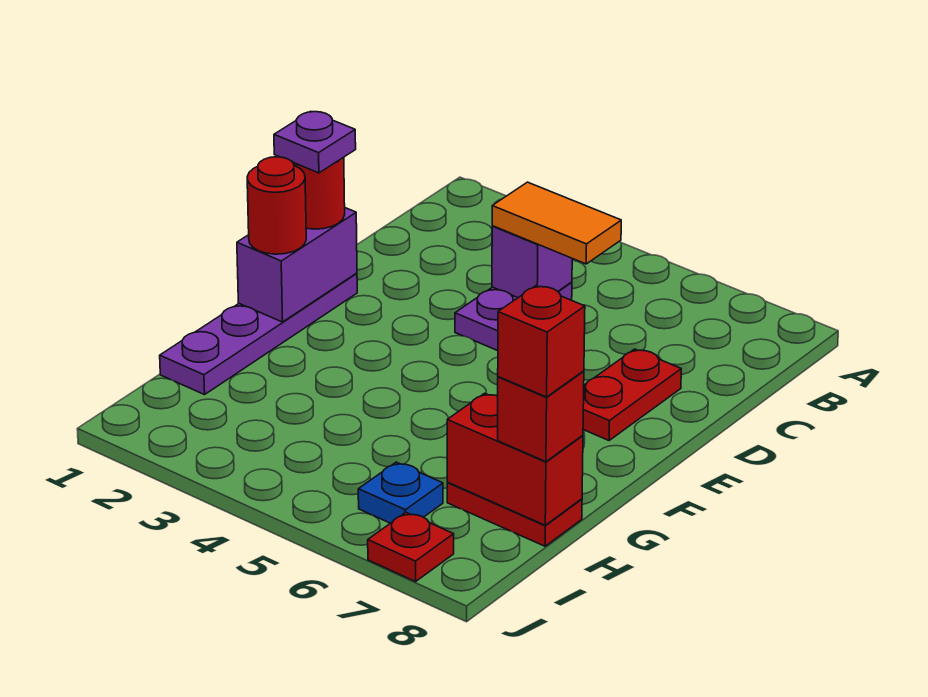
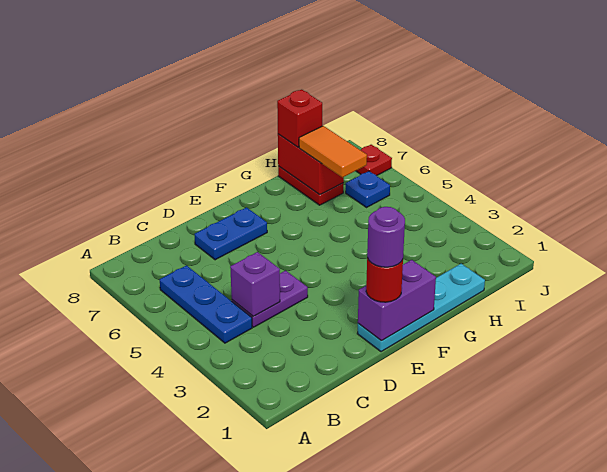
none -> blue plate B4:B6 level 1
orange tile C4:C5 level 3 -> orange tile H6:H7 level 3
red plate D7:E7 level 1 -> blue plate D7:E7 level 1
purple plate E1:H1 level 1 -> cyan plate E1:H1 level 1
purple plate E1 level 4 -> purple round brick E1 level 4
red round brick F1 level 3 -> none
red brick H8 level 4 -> none

